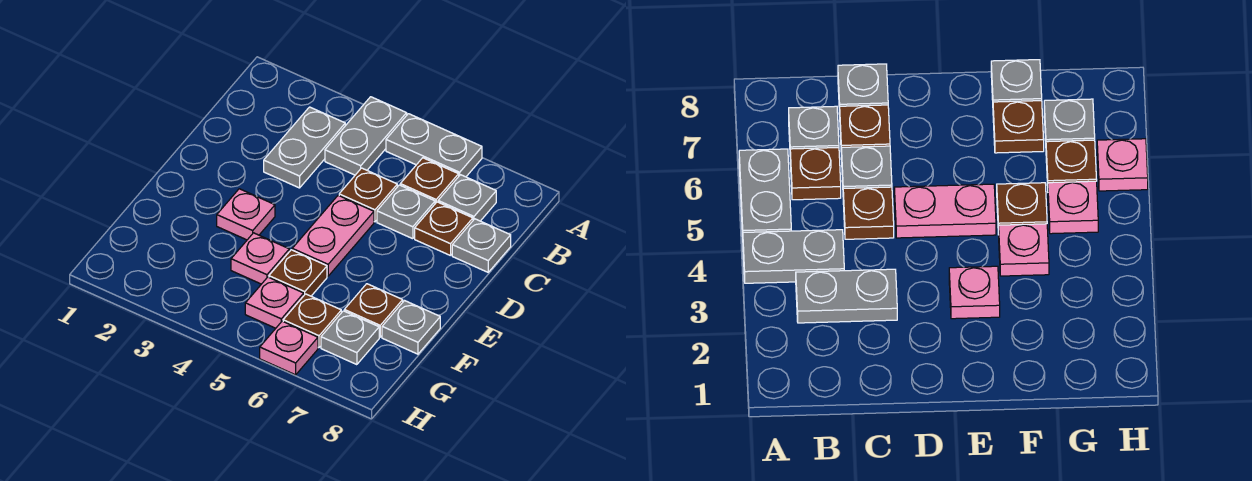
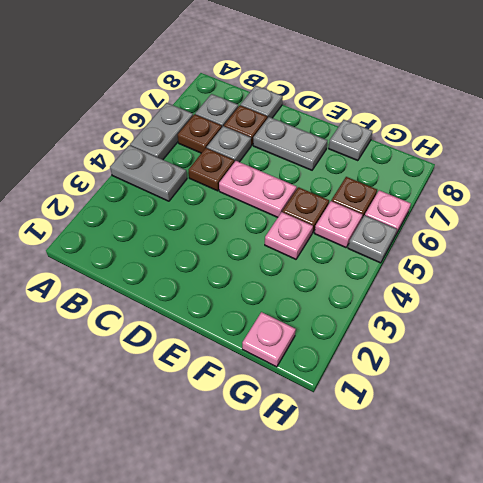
grey plate B3:C3 level 1 -> grey plate D7:E7 level 1
pink plate E3 level 1 -> pink plate G1 level 1
brown plate F7 level 1 -> none
grey plate G7 level 1 -> grey plate H5 level 1

